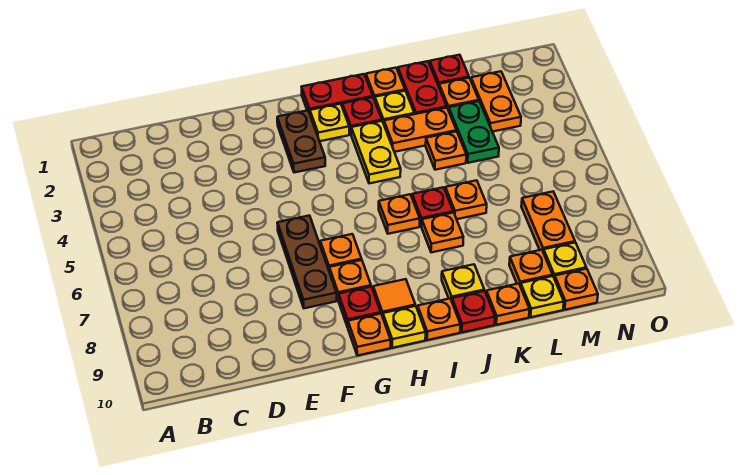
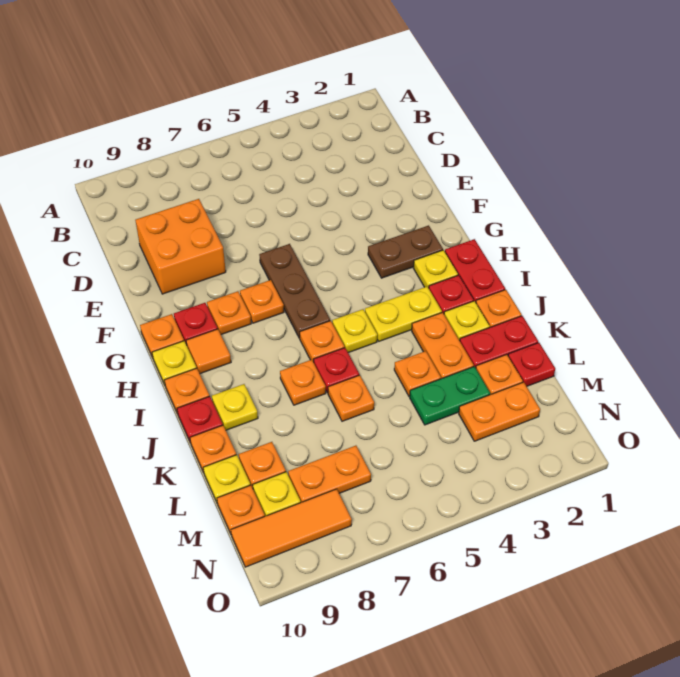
none -> orange brick D8:E9 level 1
brown plate F6:F8 level 1 -> brown plate F6:H6 level 1
none -> yellow plate I5 level 1
none -> orange tile N8:N10 level 1

